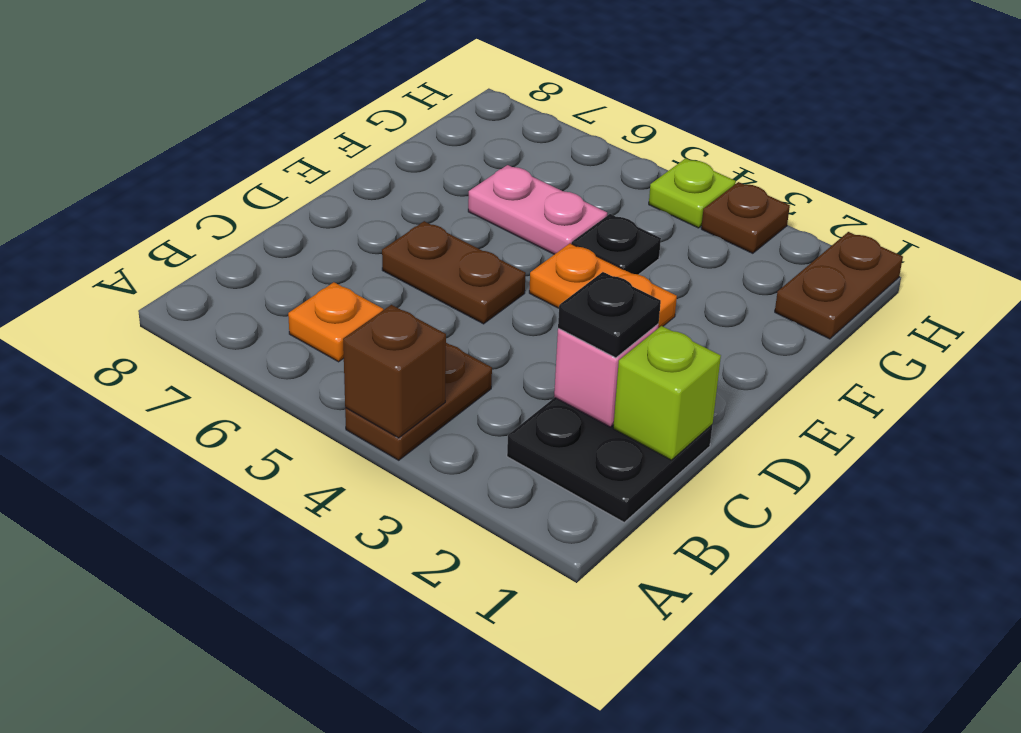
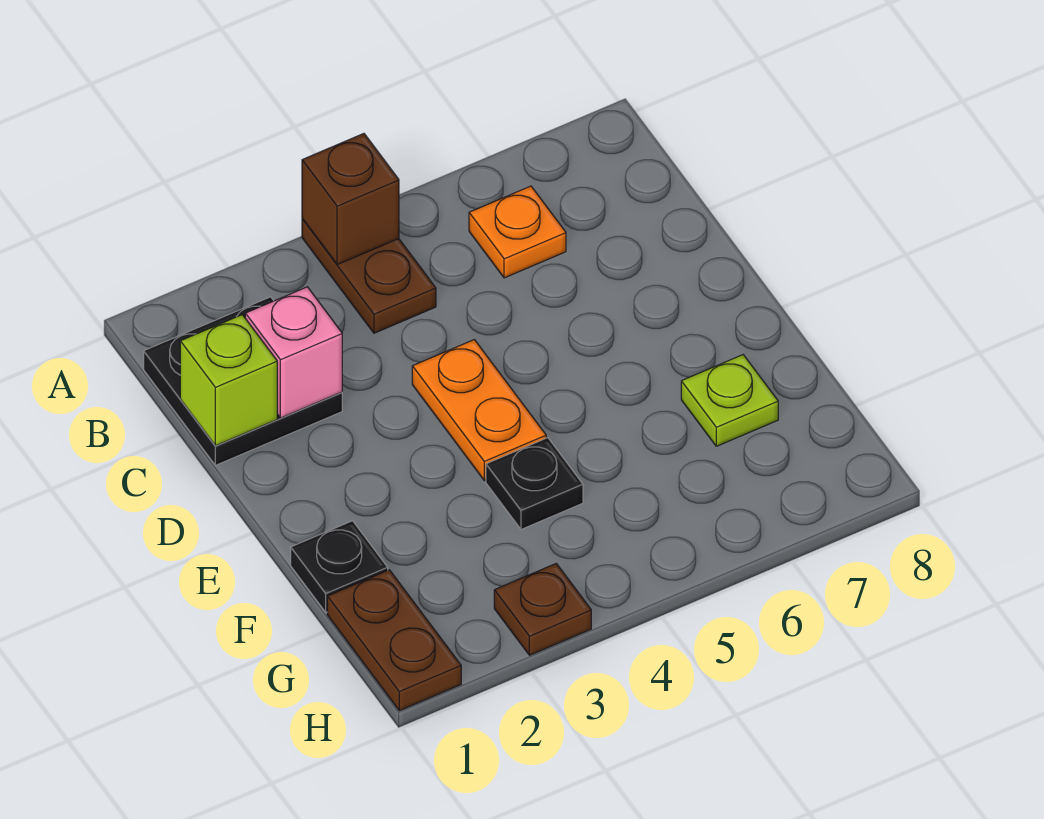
black plate C2 level 3 -> black plate F1 level 1
brown plate D5:D6 level 1 -> none
orange plate E3:E4 level 1 -> orange plate D4:E4 level 1
pink plate F5:F6 level 1 -> none
lime plate H4 level 1 -> lime plate F7 level 1

